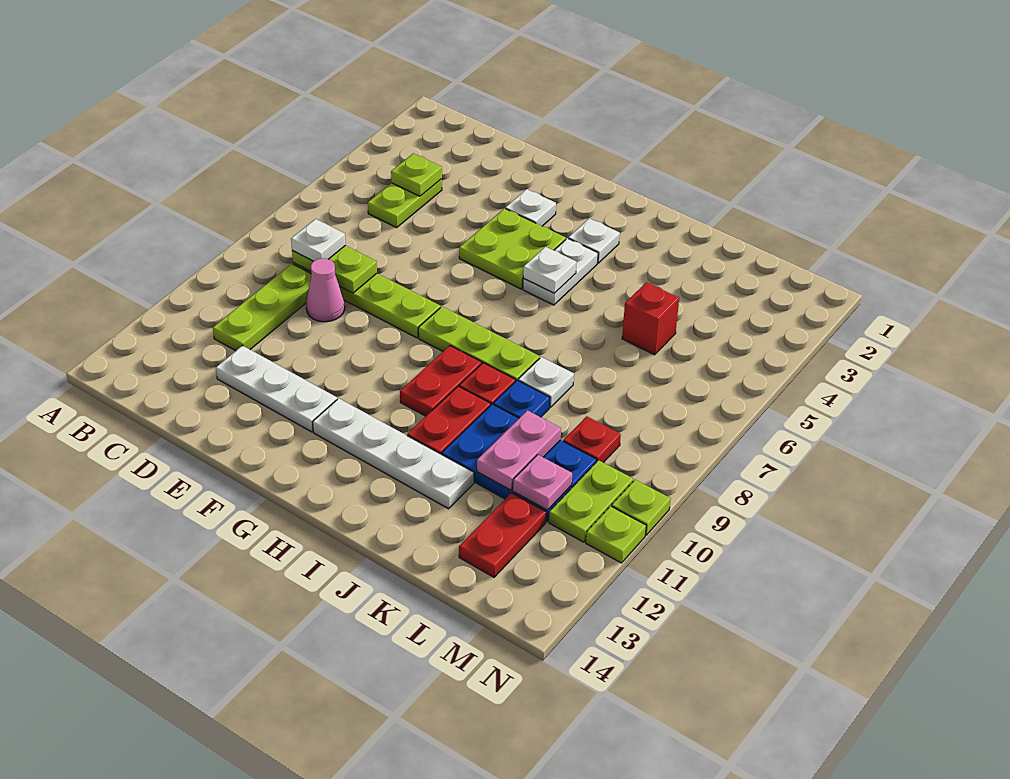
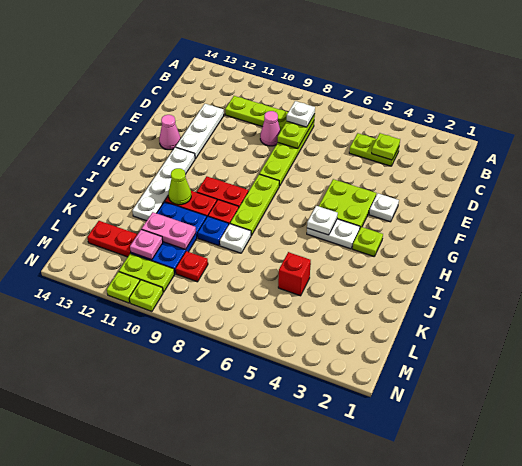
none -> pink cone F13 level 1
white plate H3 level 1 -> lime plate H3 level 1
none -> lime cone I11 level 2

